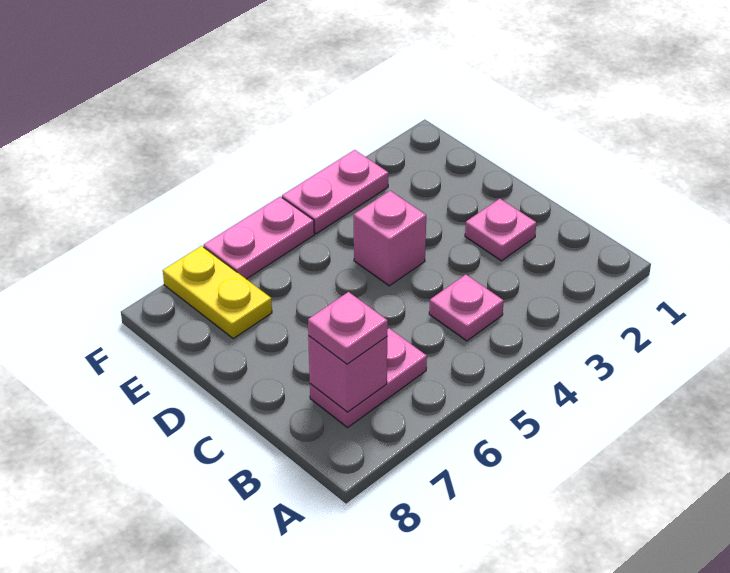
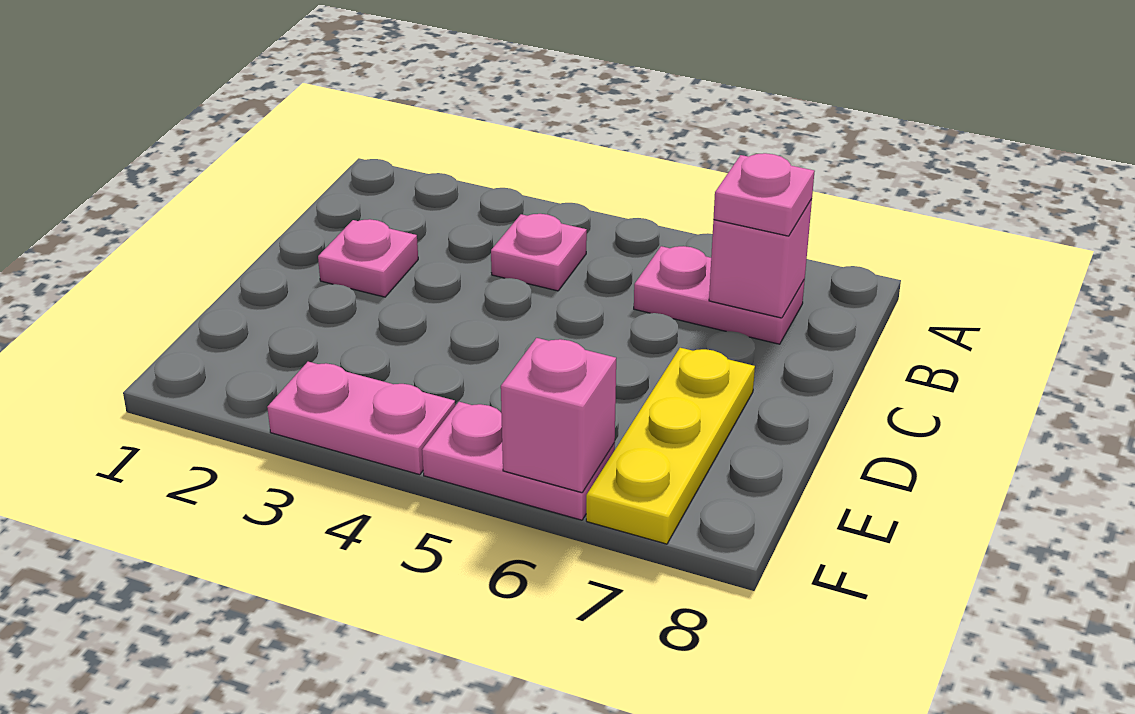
pink brick D4 level 1 -> pink brick F6 level 2
yellow plate E7:F7 level 1 -> yellow plate D7:F7 level 1

